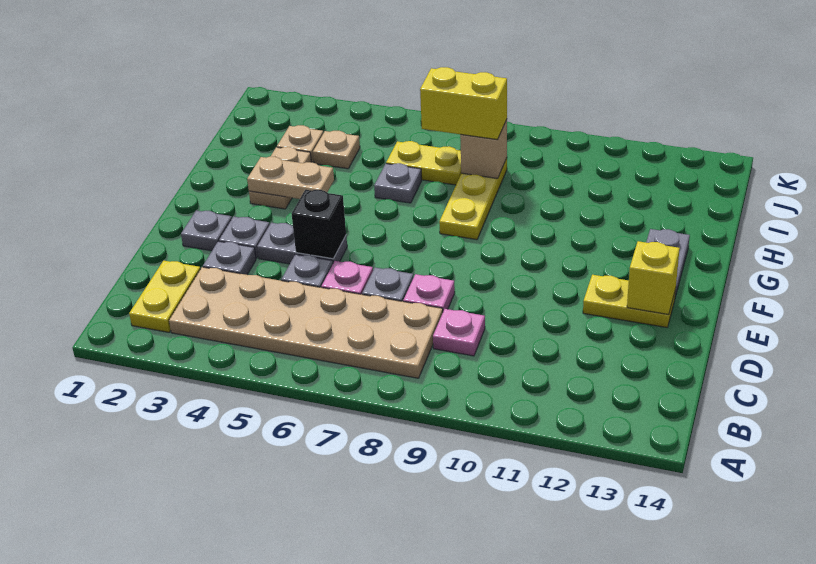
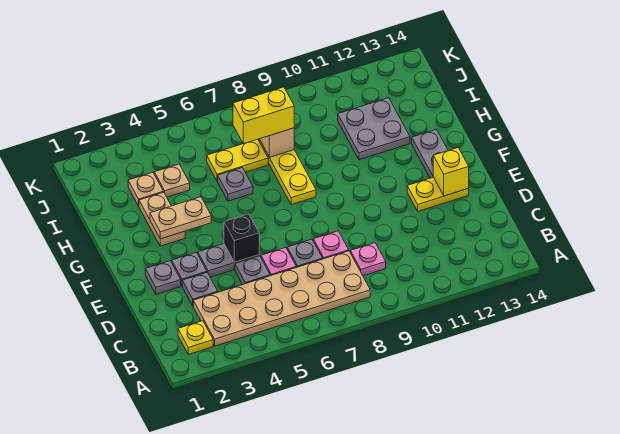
yellow plate B2:C2 level 1 -> yellow plate B2 level 1
none -> grey plate H11:I12 level 1

